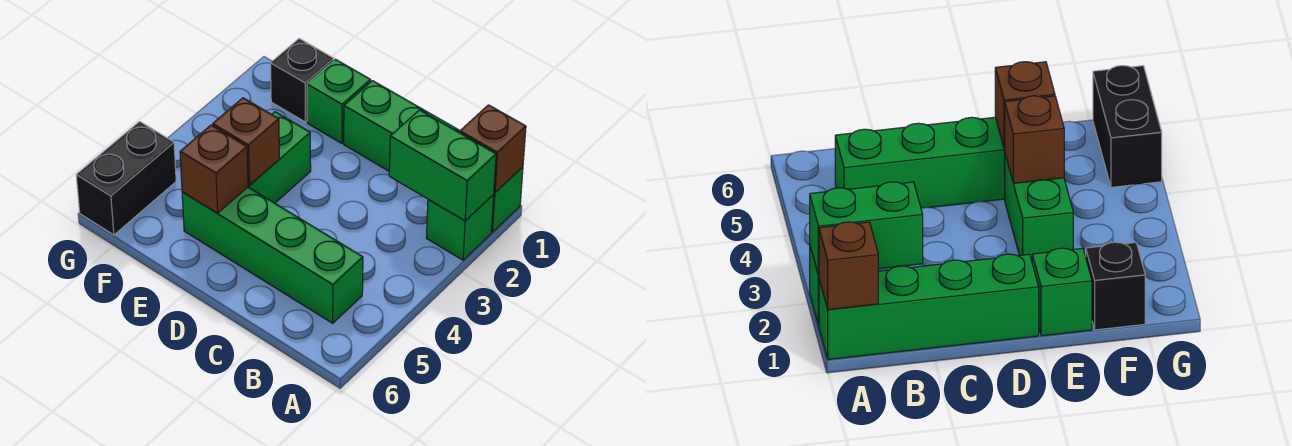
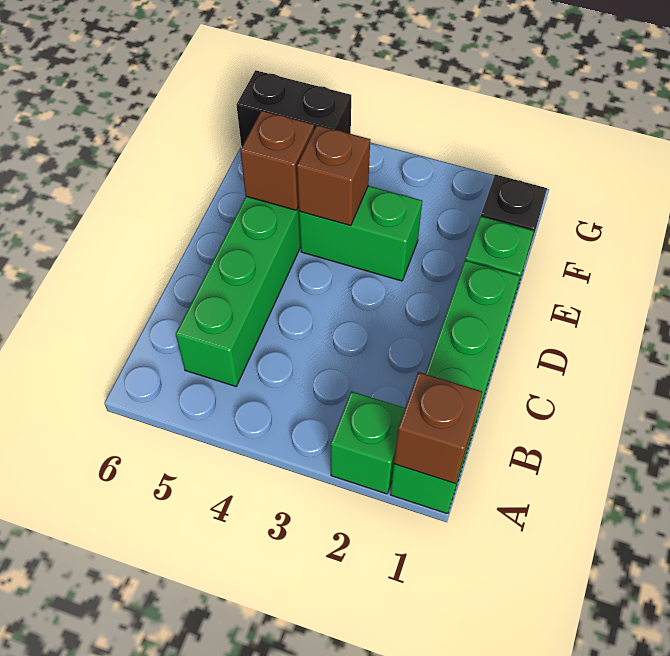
green brick A2:B2 level 2 -> none

